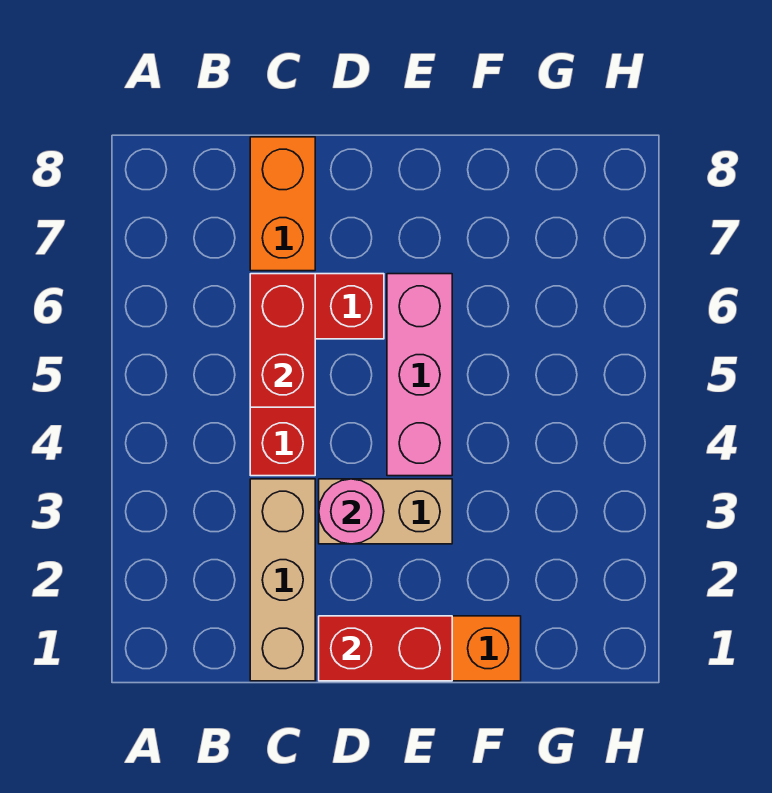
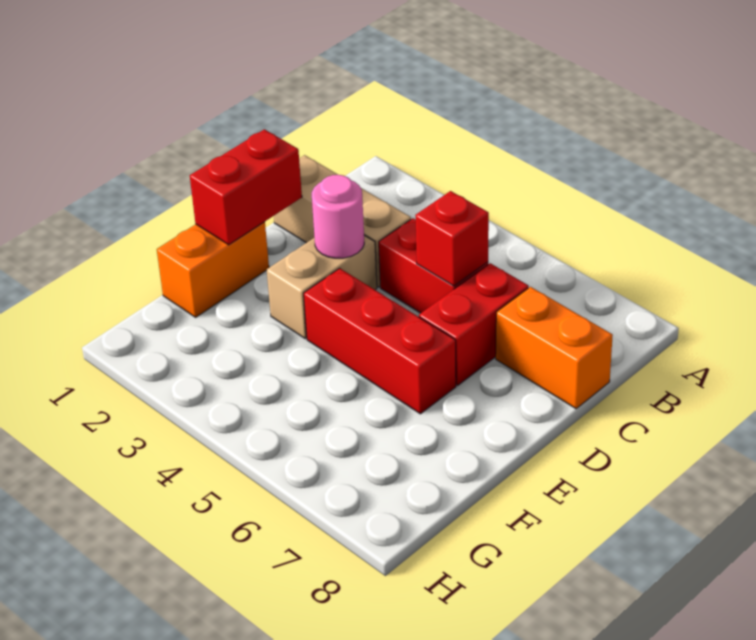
red brick C5:C6 level 2 -> red brick C5 level 2
pink brick E4:E6 level 1 -> red brick E4:E6 level 1

